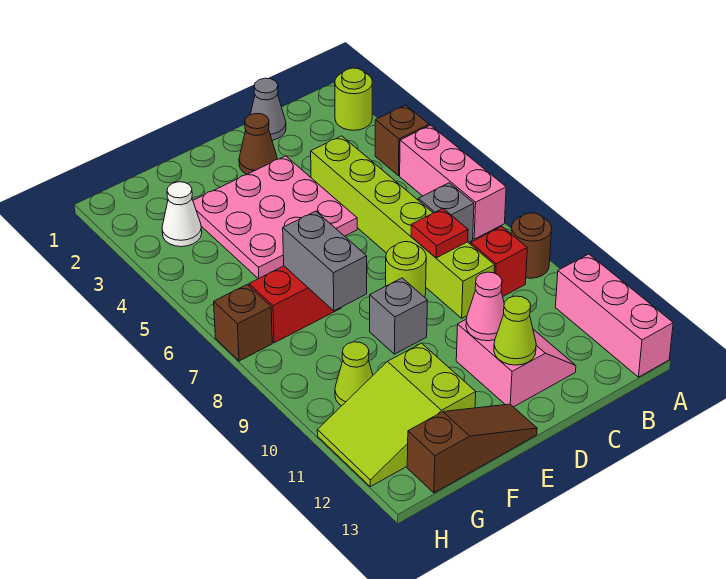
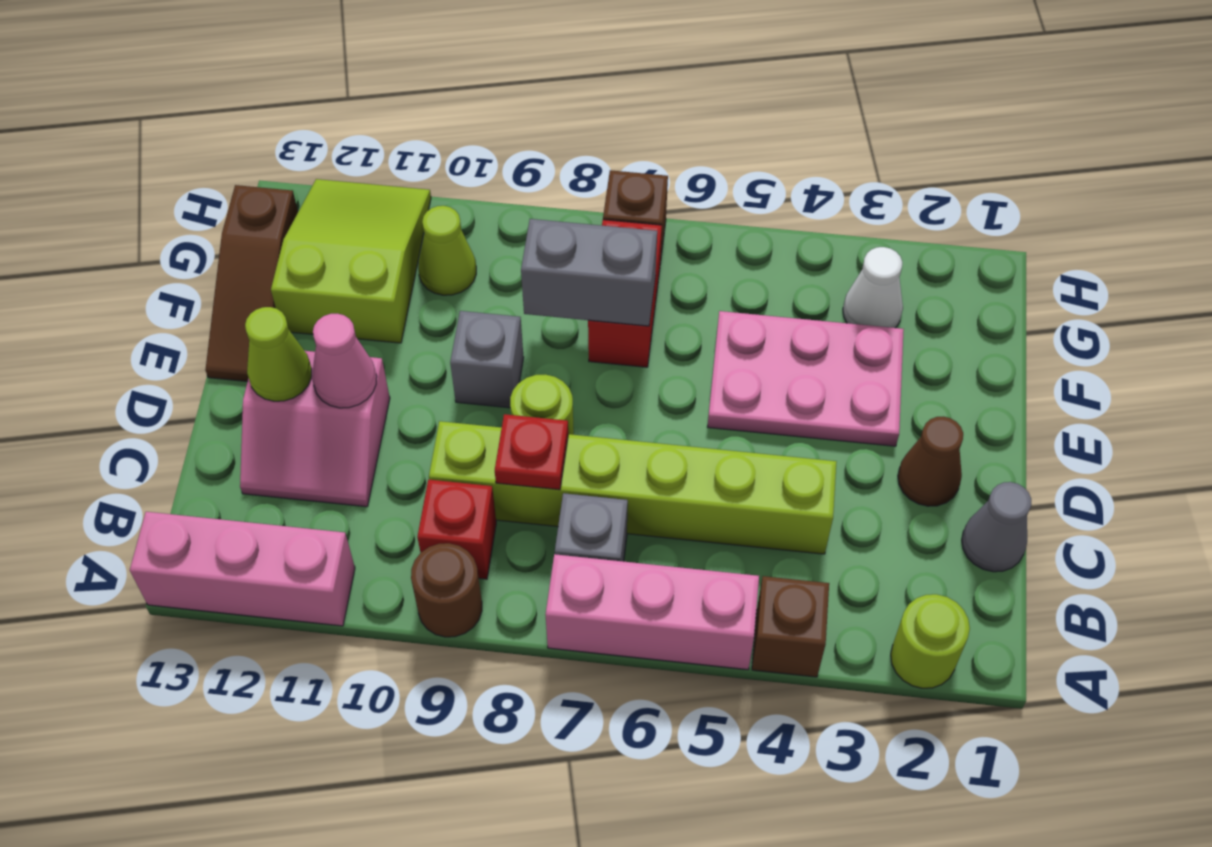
pink plate D3:F5 level 1 -> pink plate E3:F5 level 1

